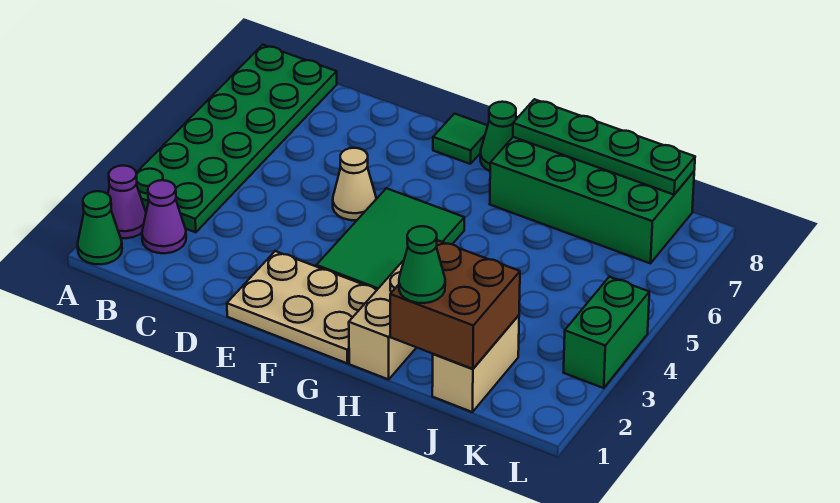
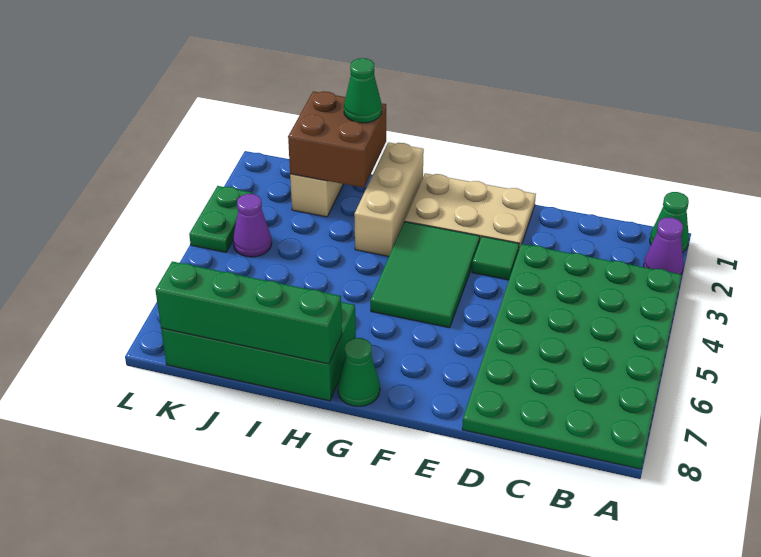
green plate A3:B8 level 1 -> green plate A3:D8 level 1
purple cone B2 level 1 -> purple cone K4 level 1
tan cone E5 level 1 -> none
green tile F8 level 1 -> green tile E3 level 1
green plate H8:K8 level 2 -> green brick H8:K8 level 2
green brick L3:L4 level 1 -> green plate L3:L4 level 1

